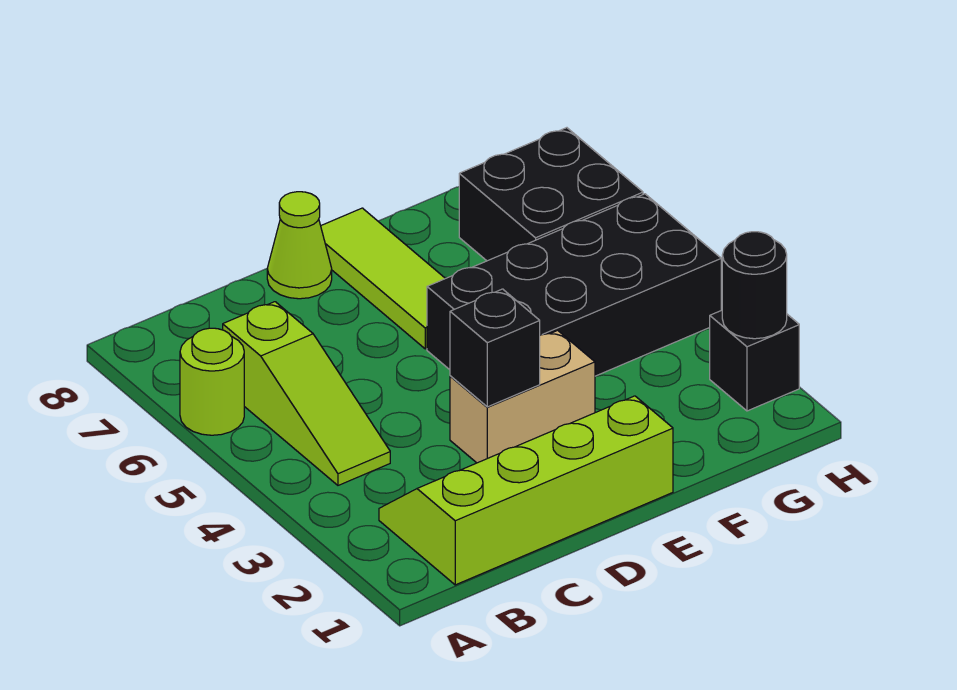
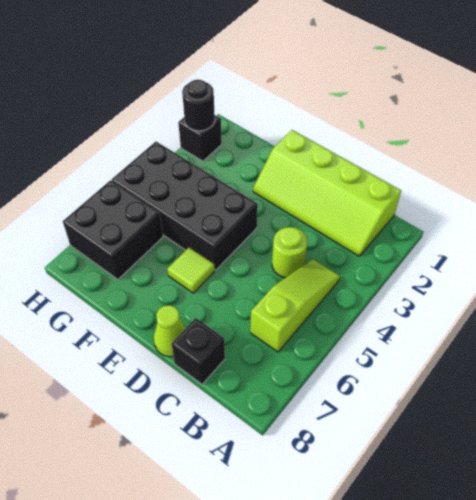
lime round brick A6 level 1 -> lime round brick C4 level 1
tan brick D3:E3 level 1 -> none
black brick D3 level 2 -> black brick C8 level 1
lime tile E6:E8 level 1 -> lime tile E6 level 1

